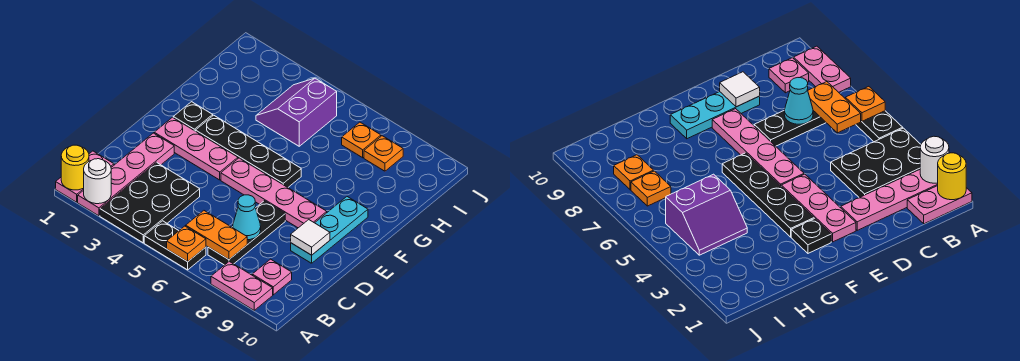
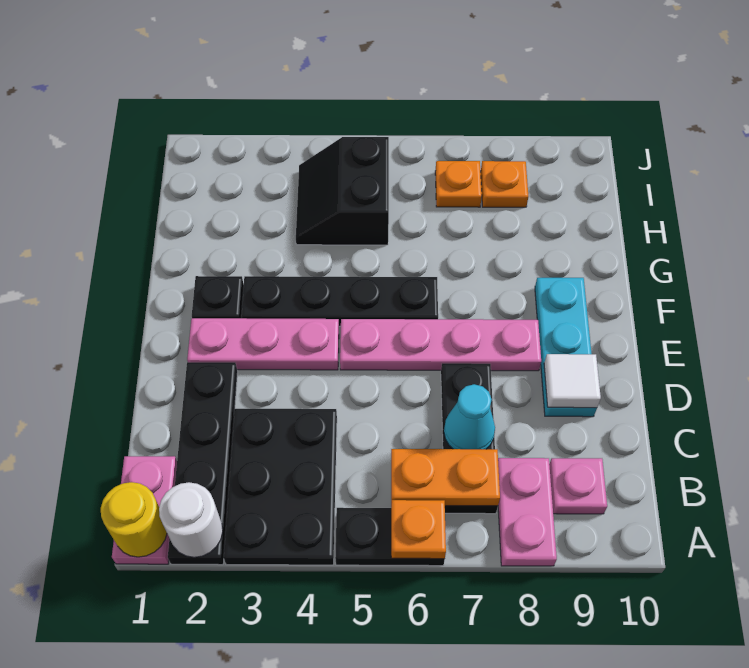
pink plate A2:D2 level 1 -> black plate A2:D2 level 1
pink plate A8:A9 level 1 -> pink plate A8:B8 level 1
purple slope H4:I5 level 1 top 5 -> black slope H4:I5 level 1 top 5

